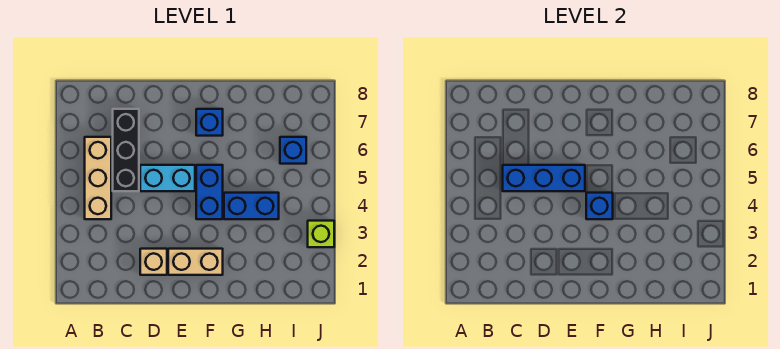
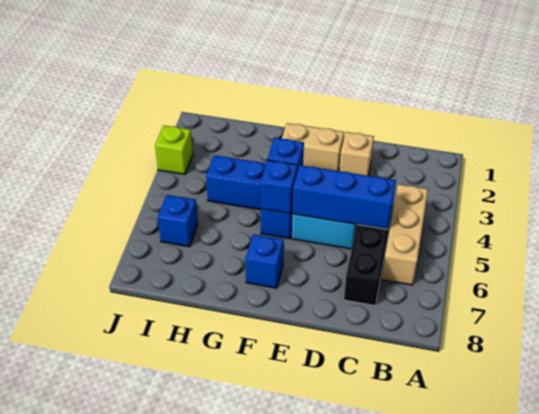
none -> blue brick F5 level 2

